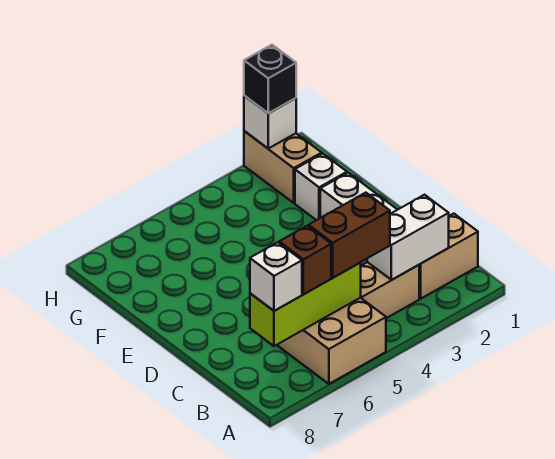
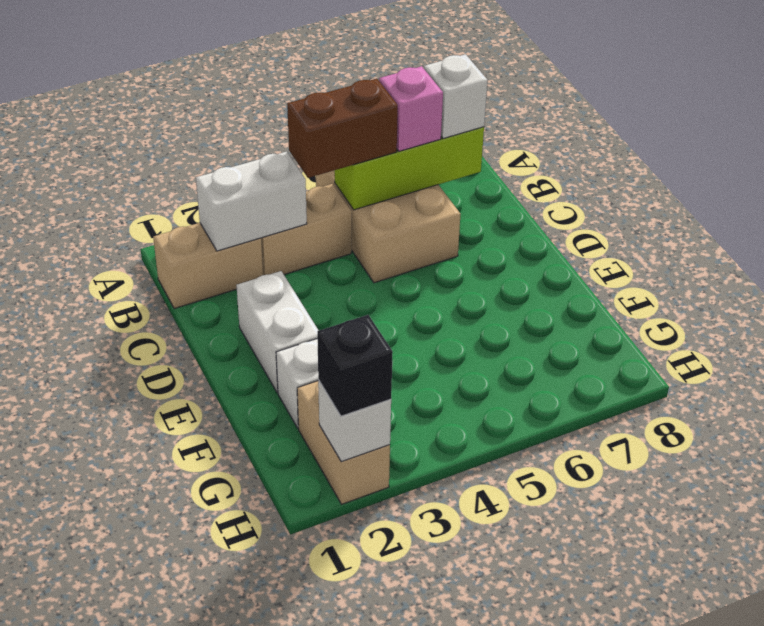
brown brick B6 level 3 -> pink brick B6 level 3

